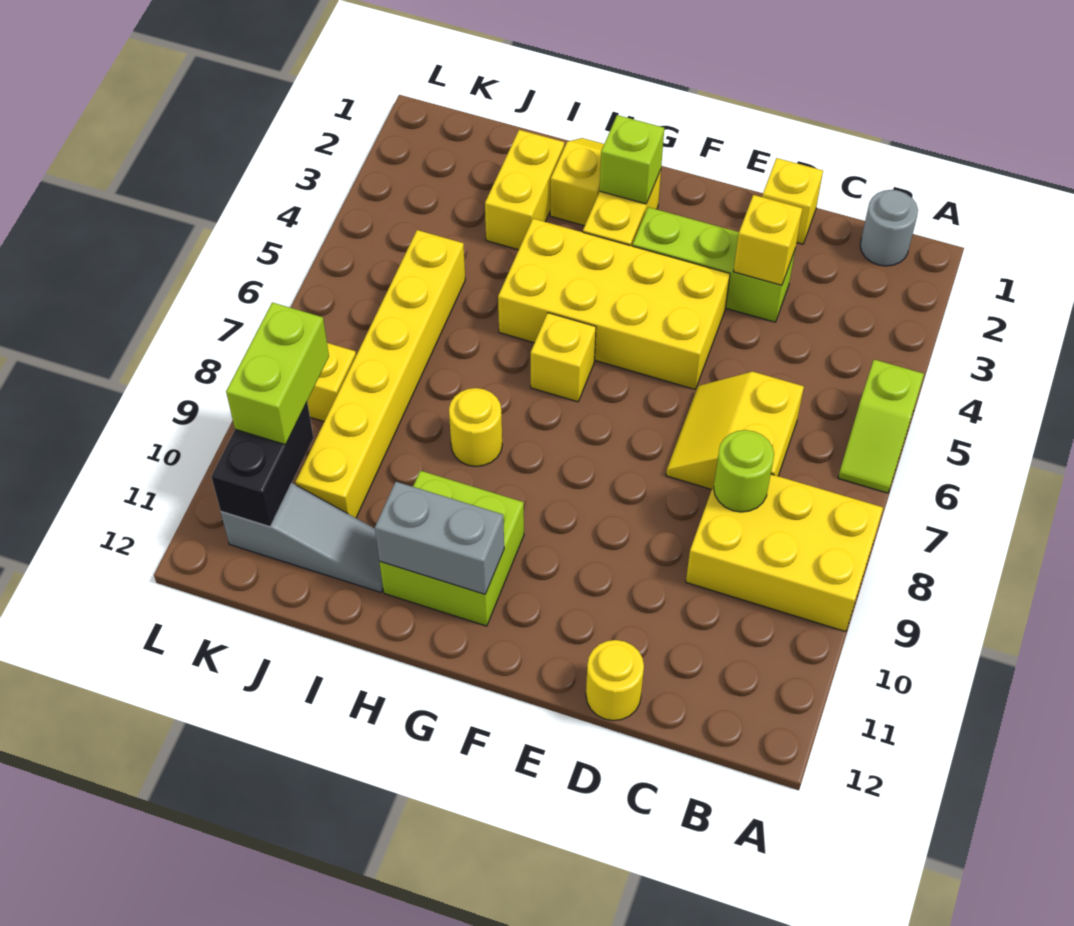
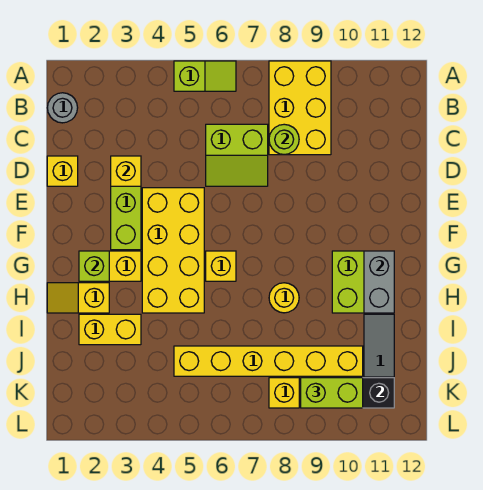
yellow slope C6:D7 level 1 top C -> lime slope C6:D7 level 1 top C
yellow round brick D12 level 1 -> none

